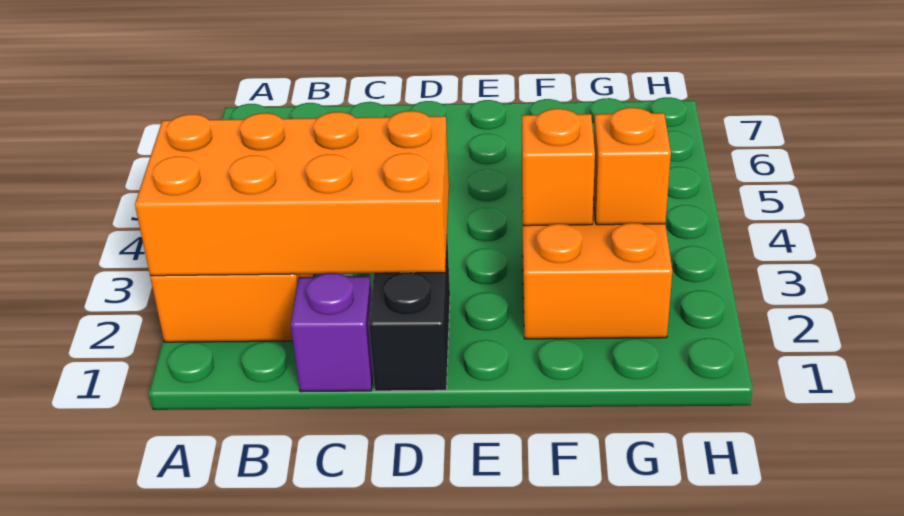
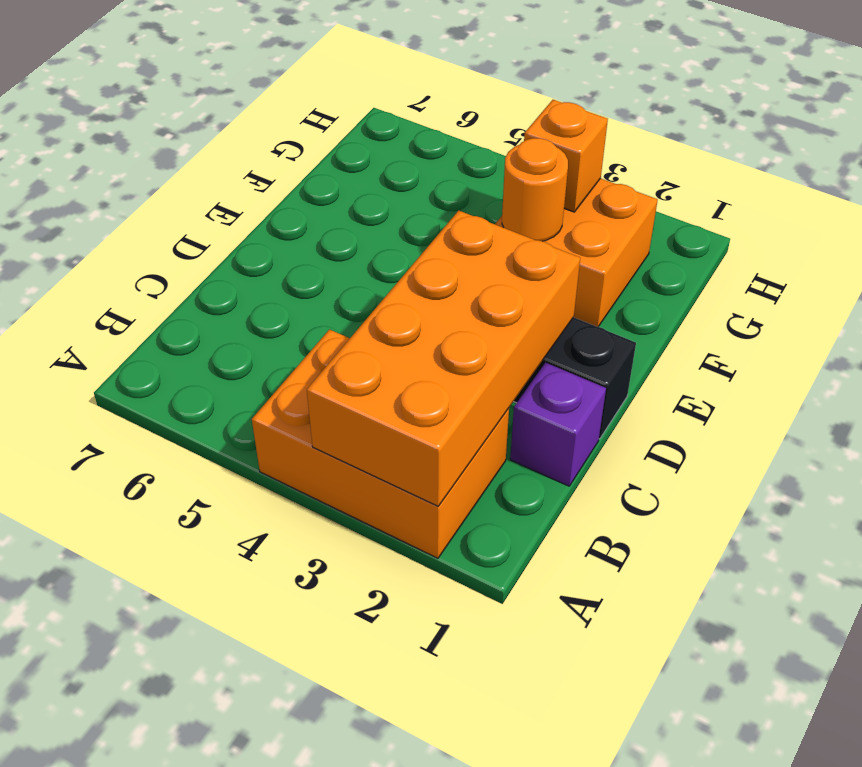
orange brick F3 level 2 -> orange round brick F3 level 2

